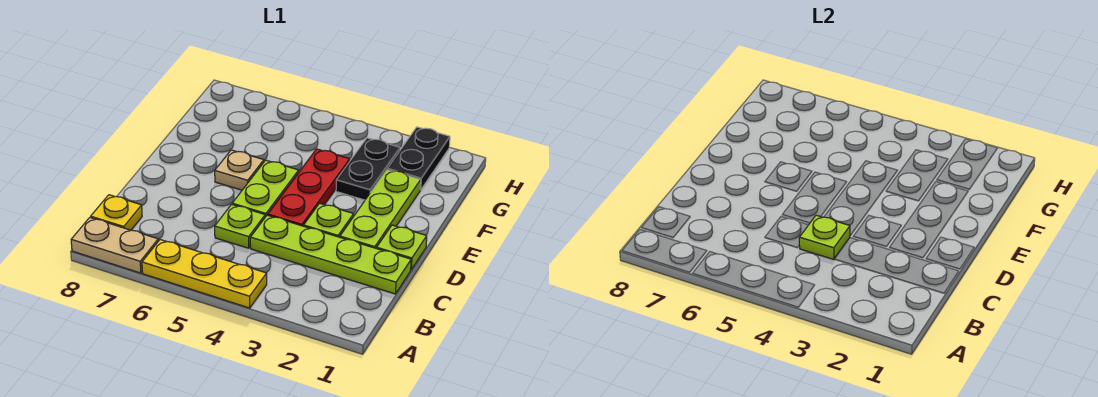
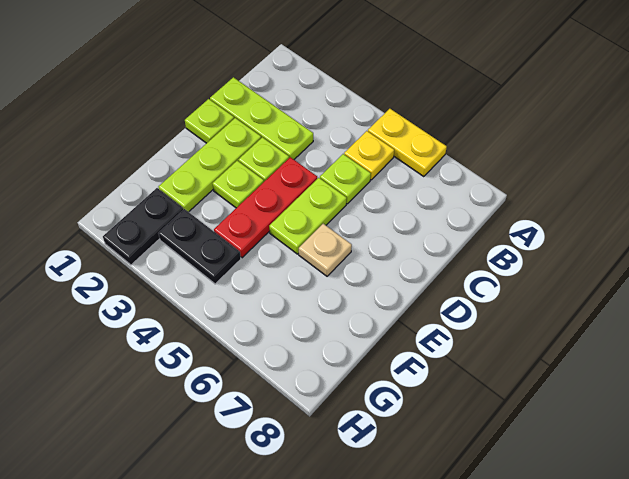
yellow plate A4:A6 level 1 -> yellow plate A5:A6 level 1
tan plate A7:A8 level 1 -> none
yellow plate B8 level 1 -> yellow plate B5 level 1
lime plate C1:C4 level 1 -> lime plate C1:C3 level 1
lime plate C4 level 2 -> lime plate E3 level 1
black plate F3:G3 level 1 -> black plate G3:G4 level 1

